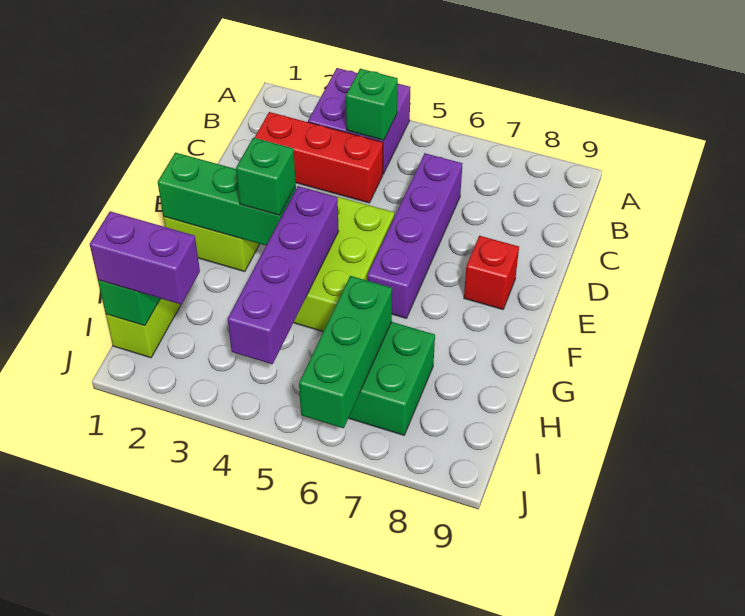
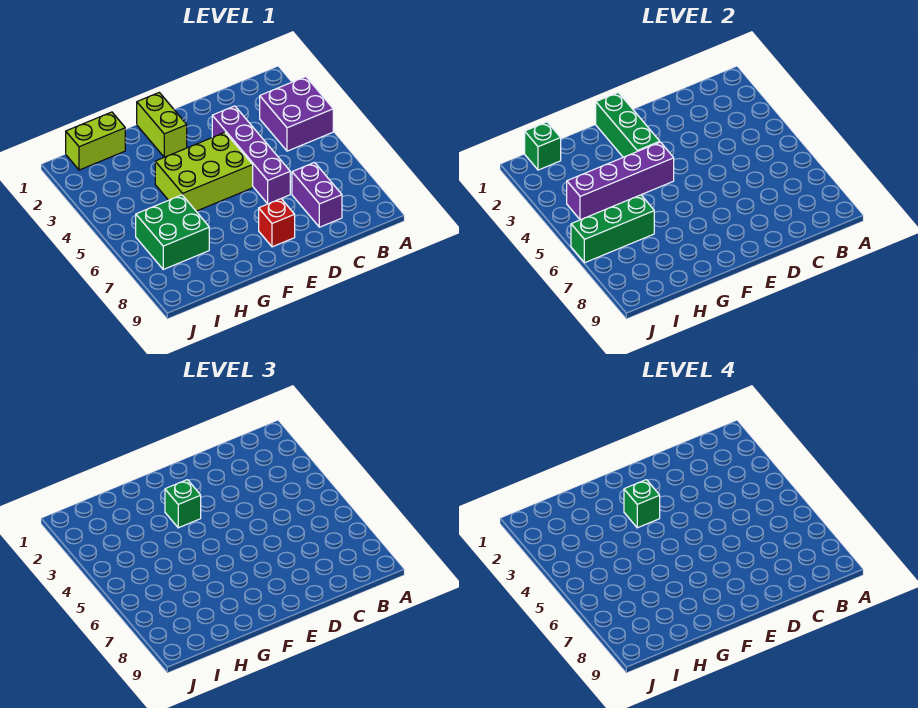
green brick B4 level 2 -> green brick F3 level 4
red brick C2:C4 level 1 -> none
purple brick C6:F6 level 1 -> purple brick D3:D6 level 1
purple brick I1:I2 level 3 -> purple brick C7:C8 level 1

